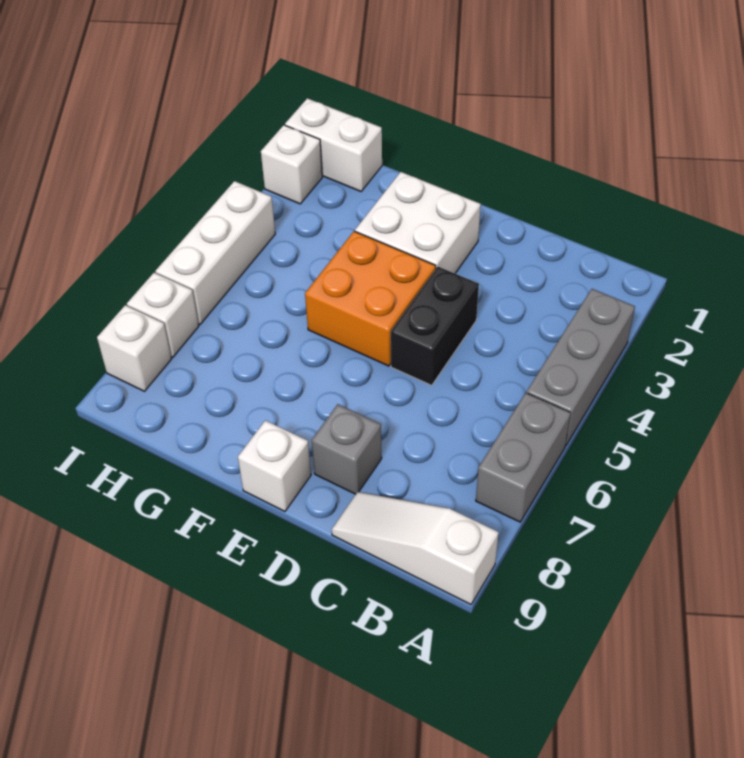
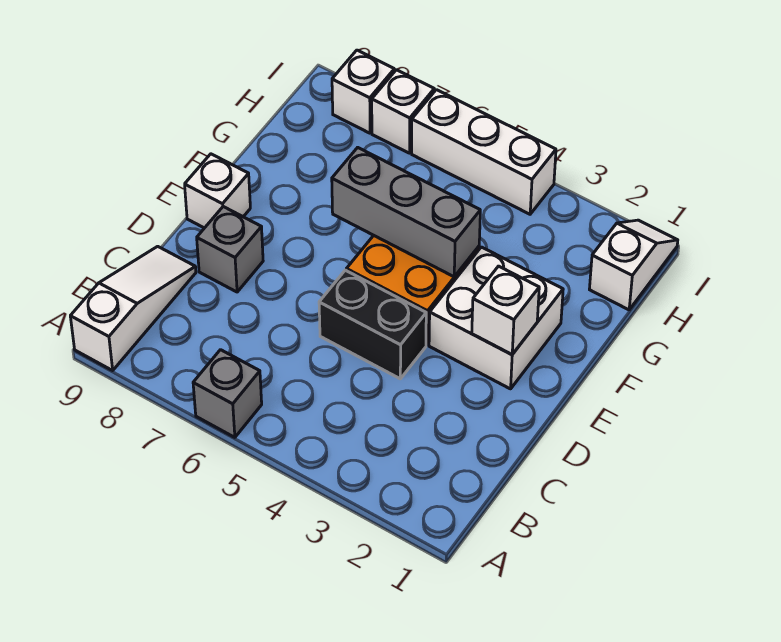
grey brick A3:A5 level 1 -> grey brick F4:F6 level 2
grey brick A6:A7 level 1 -> grey brick A6 level 1
white brick H1:I1 level 1 -> white slope H1:I1 level 1 top H
white brick I2 level 1 -> white brick E2 level 2

